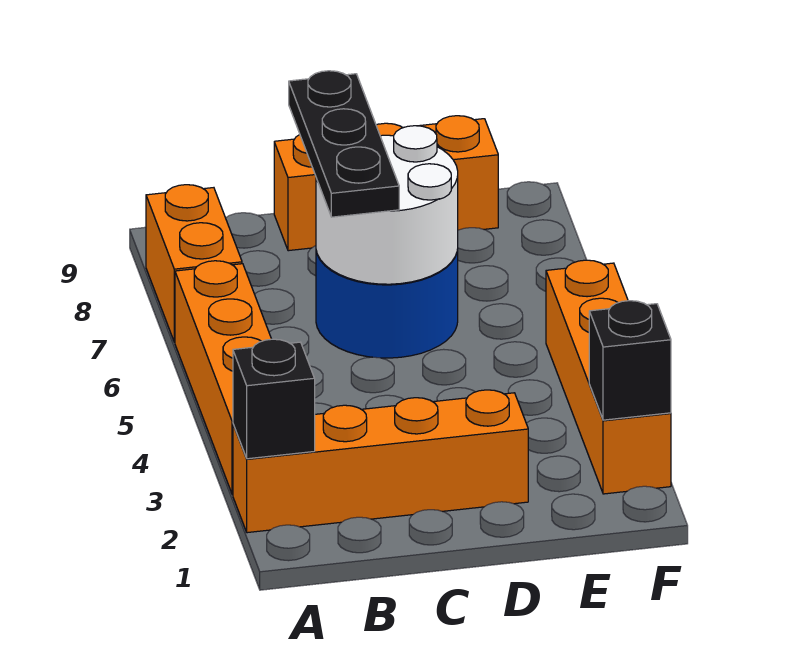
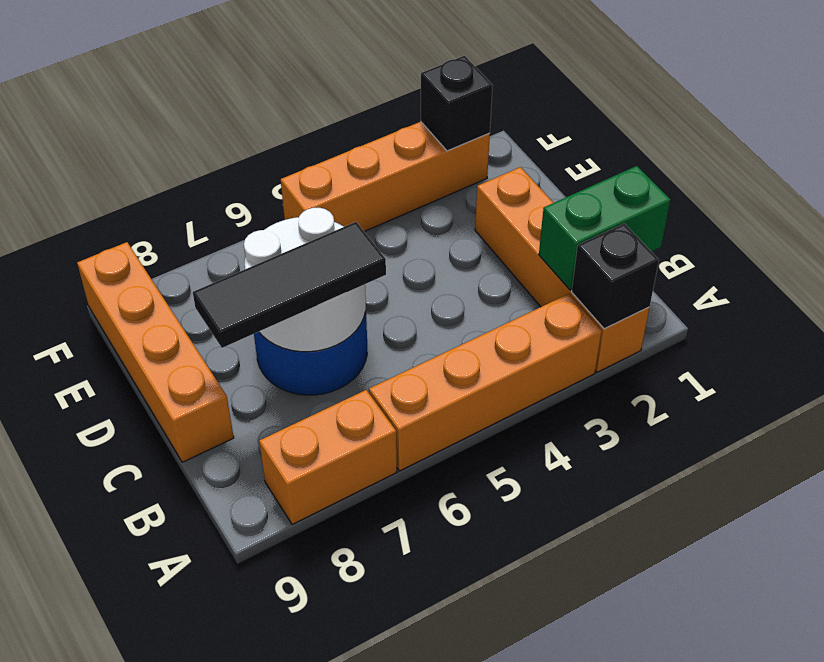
none -> green brick B1:B2 level 2
black plate C6:C8 level 3 -> black tile C6:C8 level 3
orange brick C9:E9 level 1 -> orange brick C9:F9 level 1

